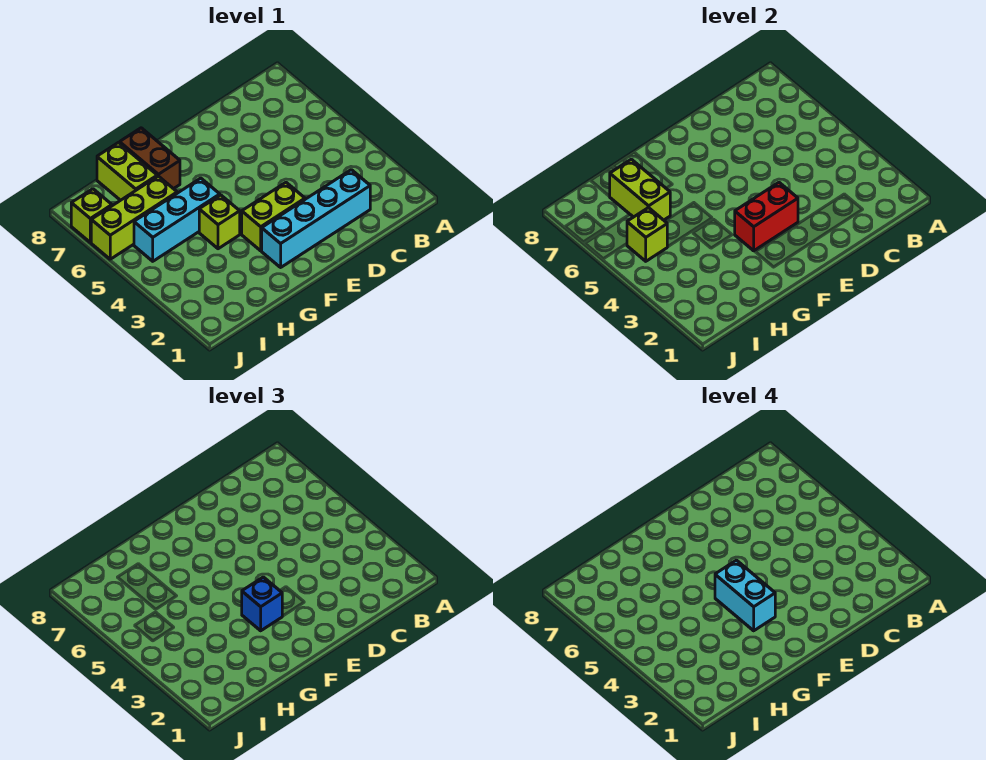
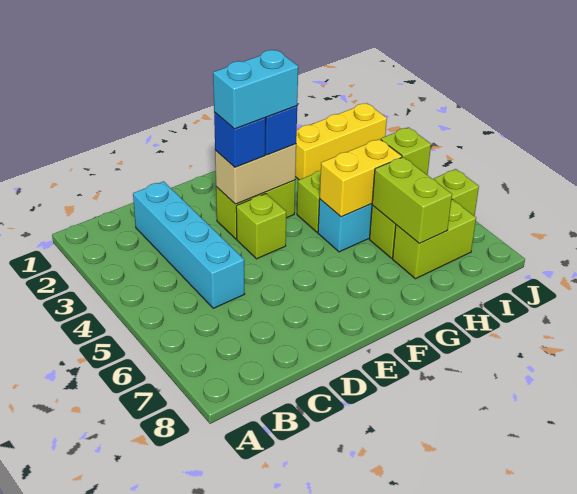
cyan brick C2:F2 level 1 -> cyan brick C2:C5 level 1
red brick E3:F3 level 2 -> tan brick E3:F3 level 2
none -> blue brick E3 level 3
cyan brick F3:F4 level 4 -> cyan brick E3:F3 level 4
none -> yellow brick G5:H5 level 2
brown brick G7:G8 level 1 -> none
none -> yellow brick H2:J2 level 1
lime brick H7:H8 level 1 -> lime brick H7:I7 level 1
lime brick J7 level 1 -> lime brick E4 level 1

